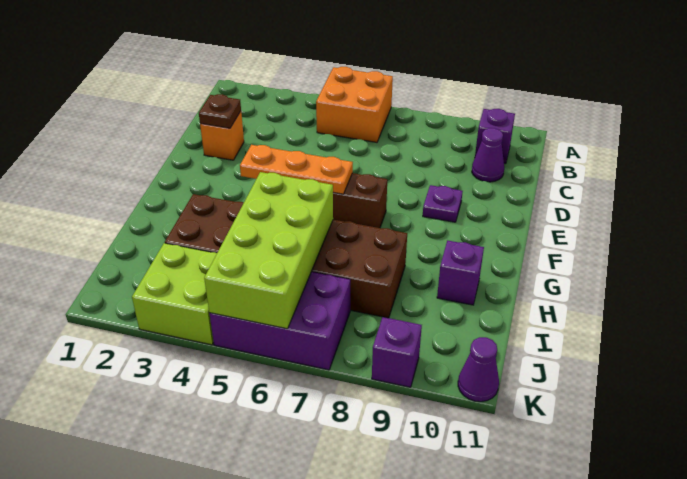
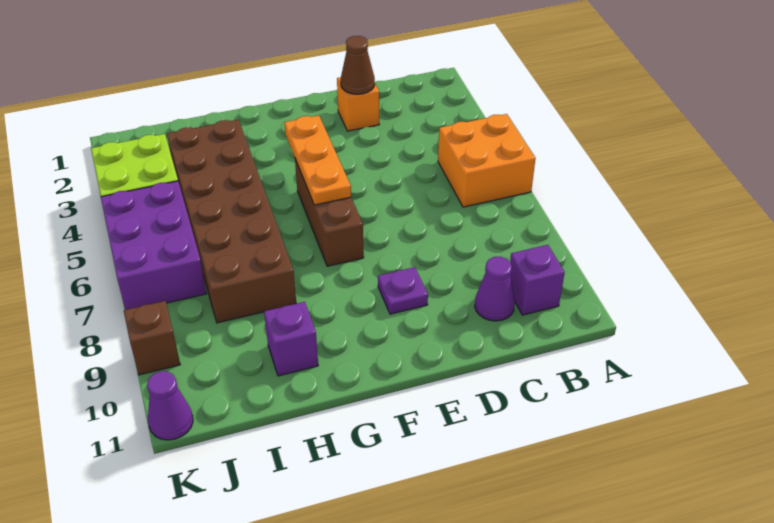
brown plate D2 level 2 -> brown cone D2 level 2
lime brick H5:K6 level 2 -> none
purple brick K9 level 1 -> brown brick K9 level 1

